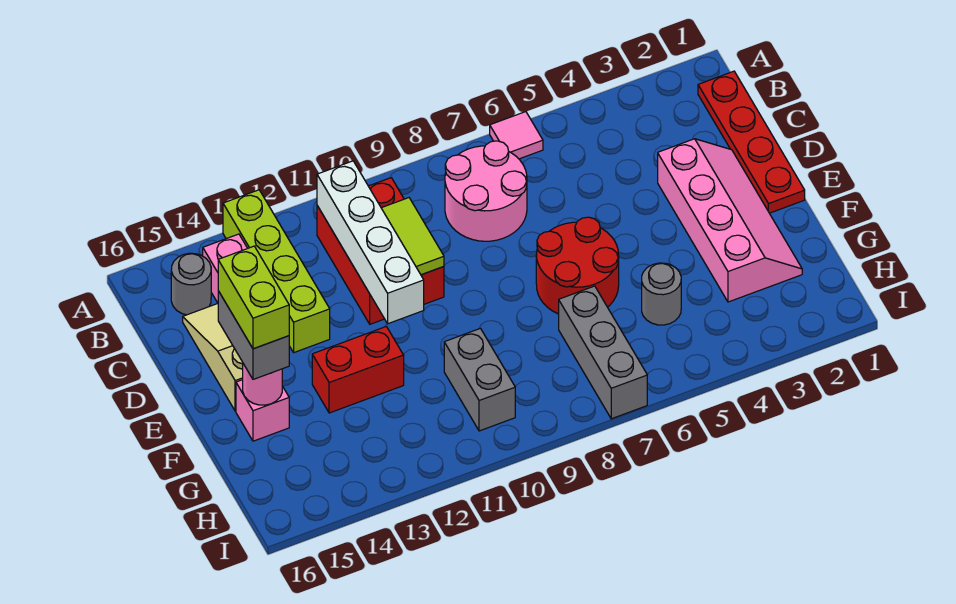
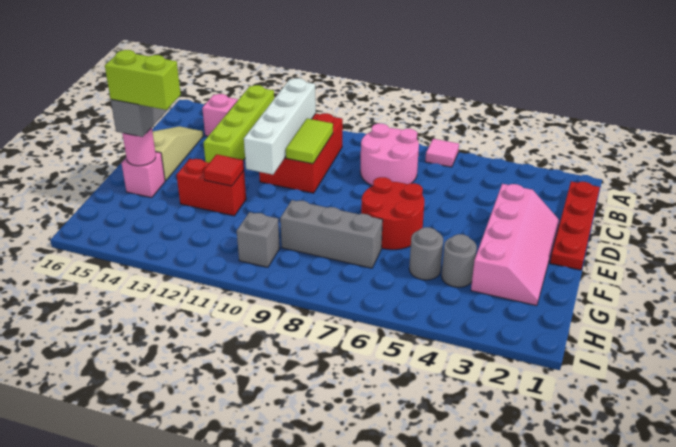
grey round brick B15 level 1 -> grey round brick G4 level 1
lime brick E15:F15 level 4 -> lime brick F14:F15 level 4
none -> red tile F12 level 2
grey brick G7:I7 level 1 -> grey brick G7:G9 level 1
grey brick G10:H10 level 1 -> grey brick H10 level 1

